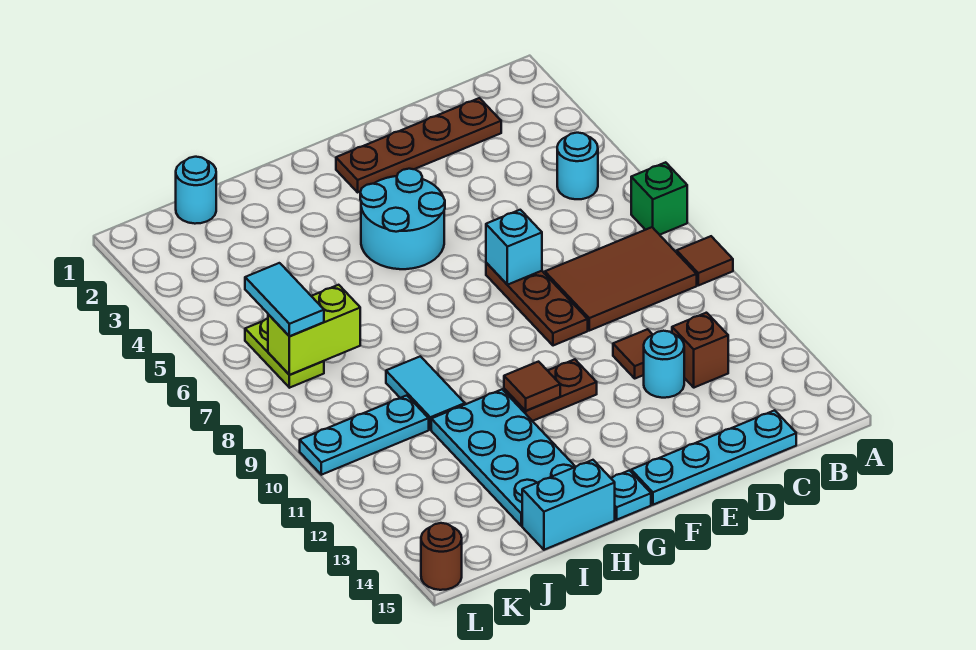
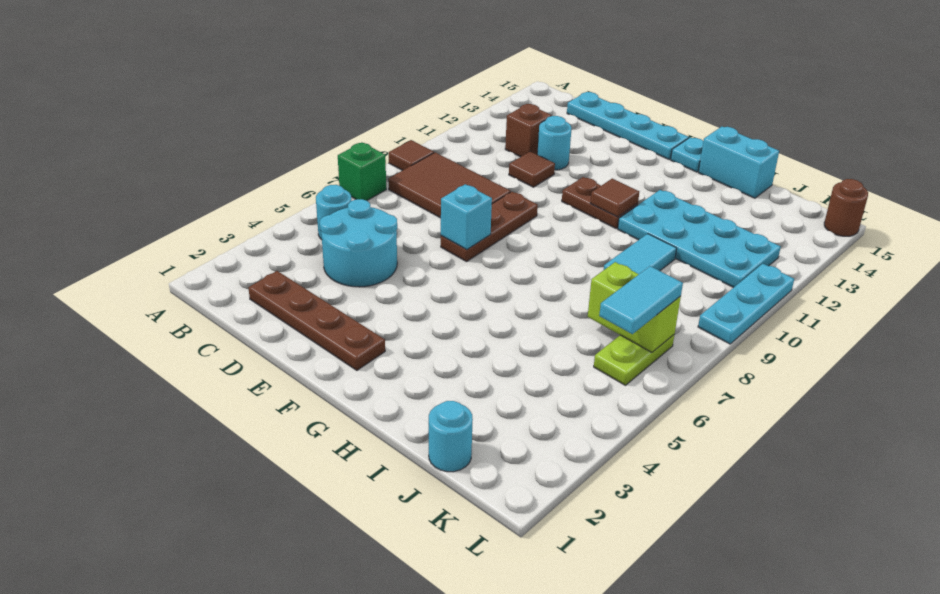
cyan round brick F4:G5 level 1 -> cyan round brick C4:D5 level 1
cyan plate H11:I14 level 1 -> cyan plate H11:K12 level 1
cyan plate J10:L10 level 1 -> cyan plate L9:L11 level 1

